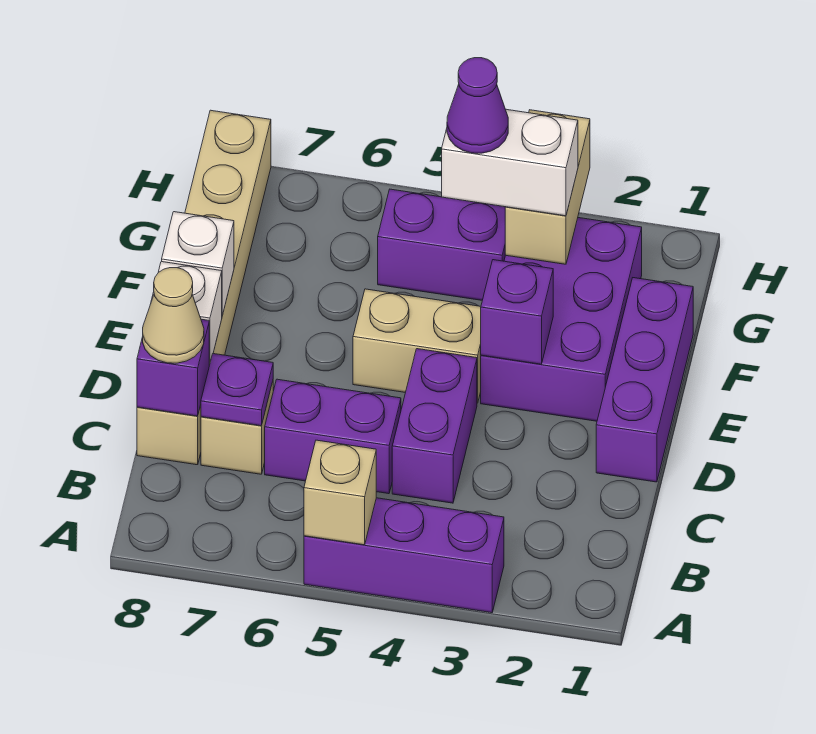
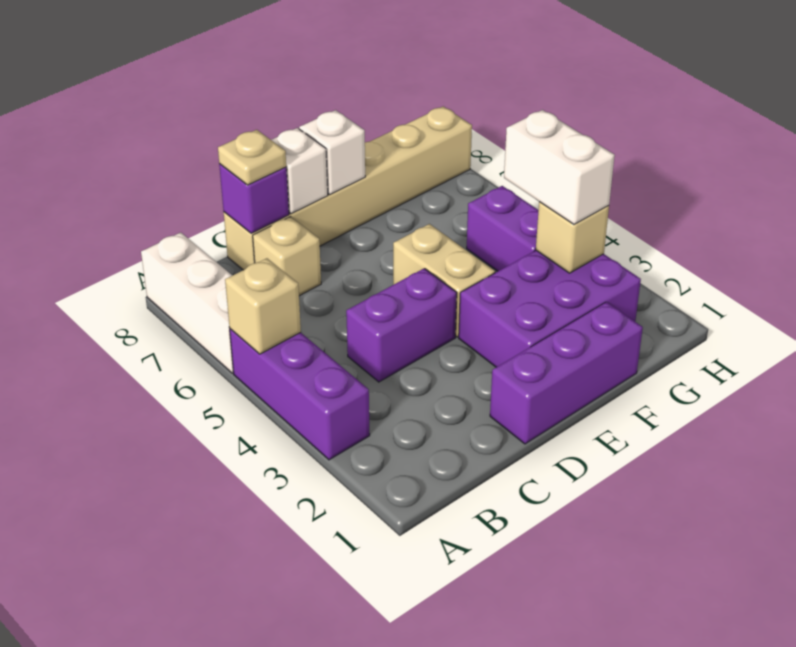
none -> white brick A6:A8 level 1
purple brick C5:C6 level 1 -> none
purple plate C7 level 2 -> none
tan cone C8 level 3 -> tan plate C8 level 3
purple brick E3 level 2 -> none
tan brick G3:H3 level 2 -> tan brick G3 level 2
purple cone G4 level 4 -> none

